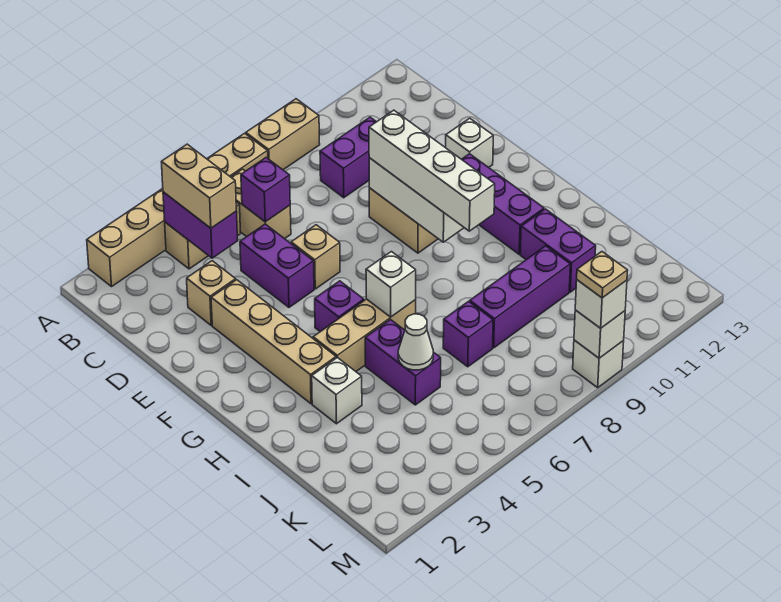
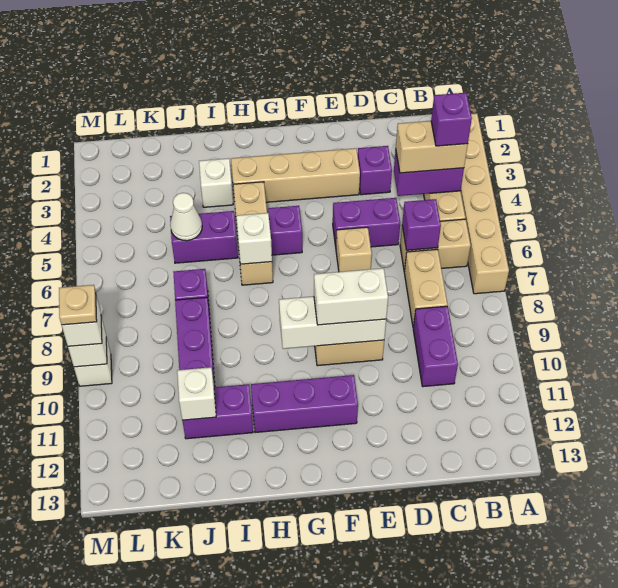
tan brick A8:A9 level 1 -> tan brick C7:C8 level 1
none -> purple brick B4 level 4
tan brick D3 level 1 -> purple brick D3 level 1
white brick E9:H9 level 3 -> white brick E9:F9 level 3
white brick E12 level 1 -> white brick J11 level 2

